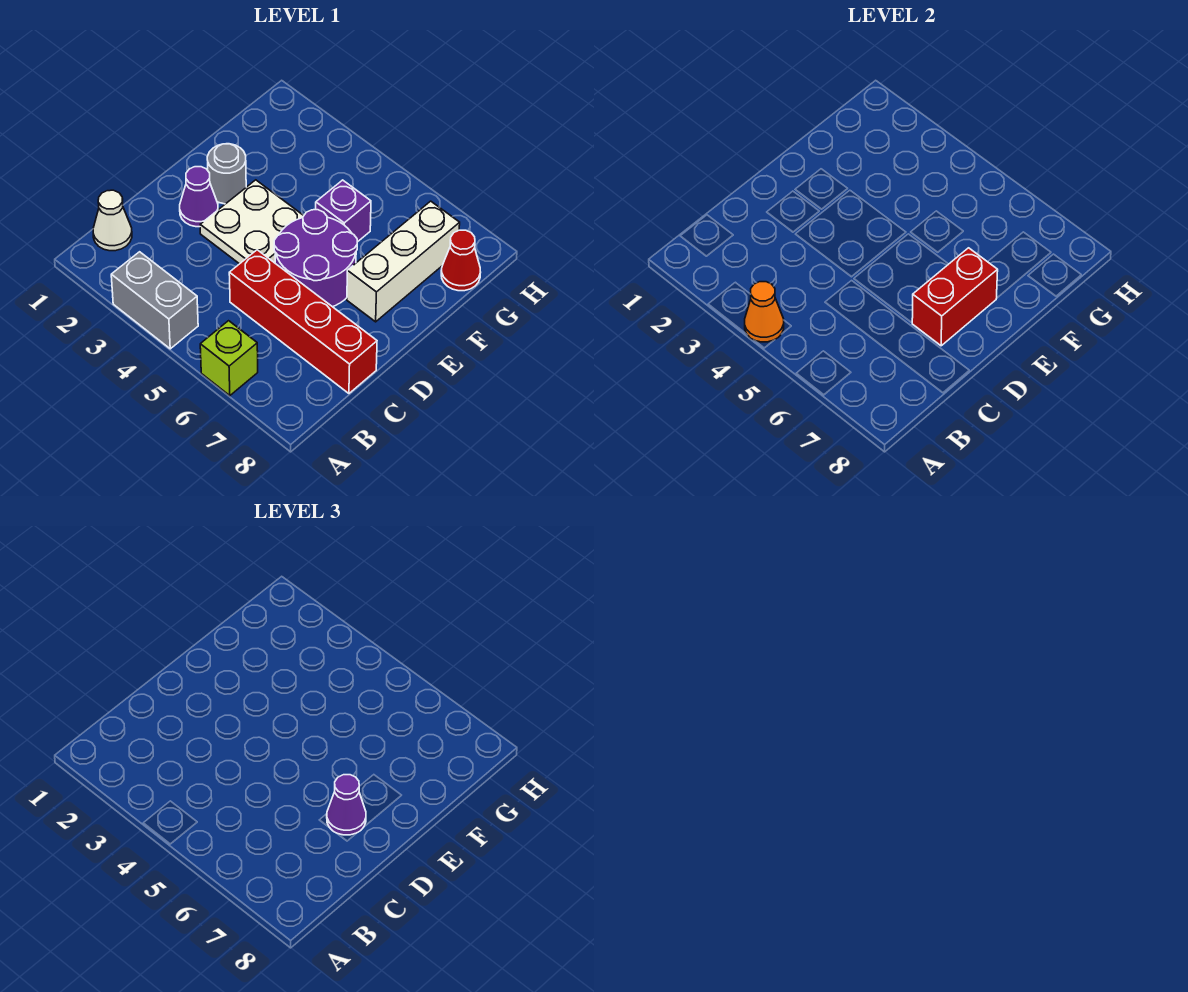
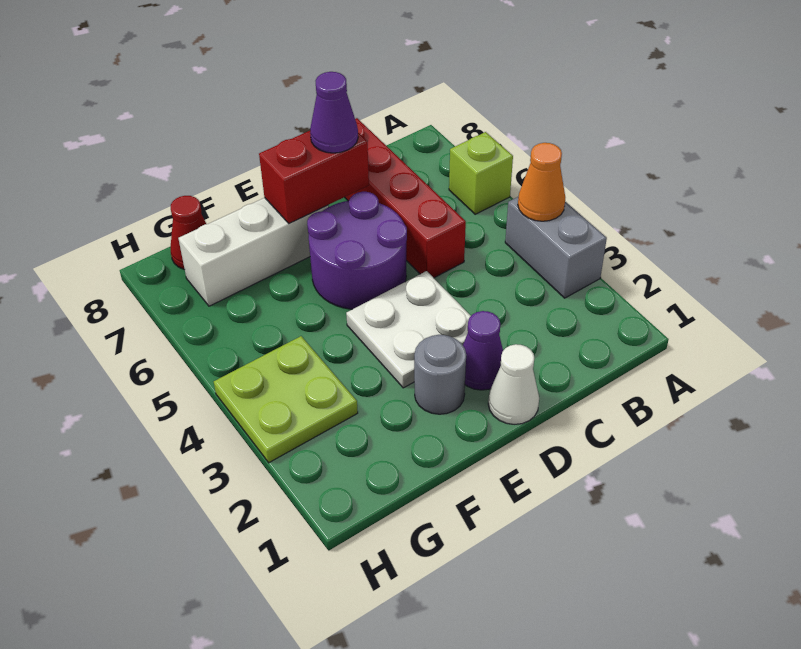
white cone B1 level 1 -> white cone D1 level 1
purple brick F5 level 1 -> none
none -> lime plate G3:H4 level 1

